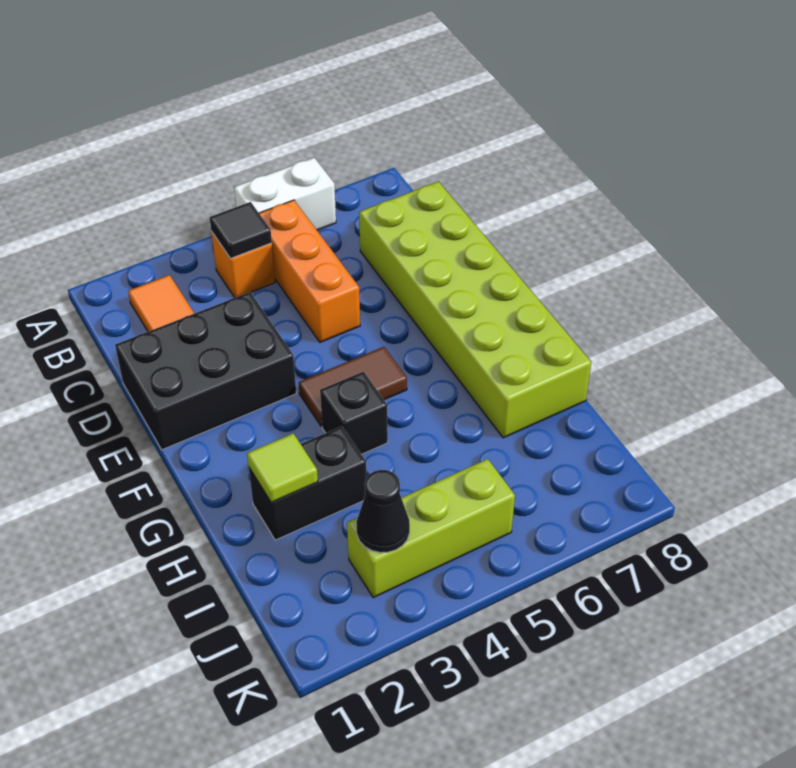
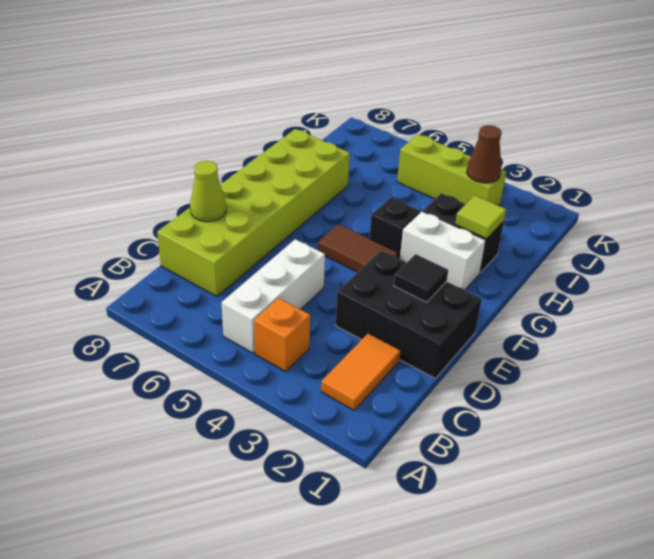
white brick A5:A6 level 1 -> white brick G2:G3 level 1
black tile B4 level 2 -> black tile E2 level 2
orange brick B5:D5 level 1 -> white brick B5:D5 level 1
none -> lime cone D8 level 2
black cone J3 level 2 -> brown cone J3 level 2

